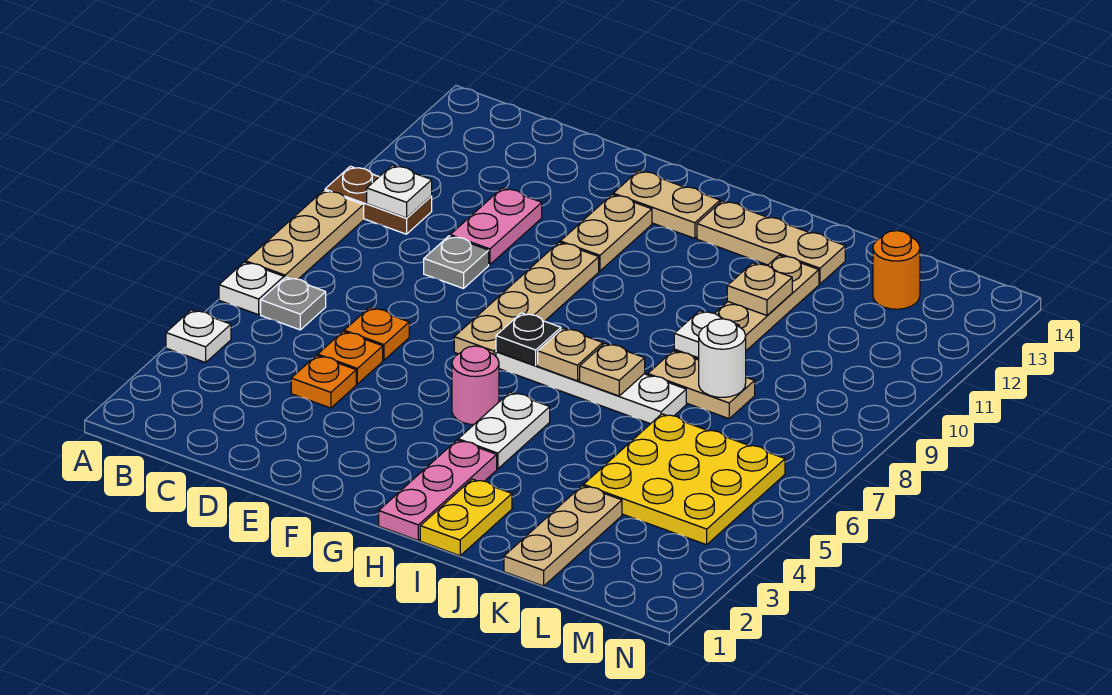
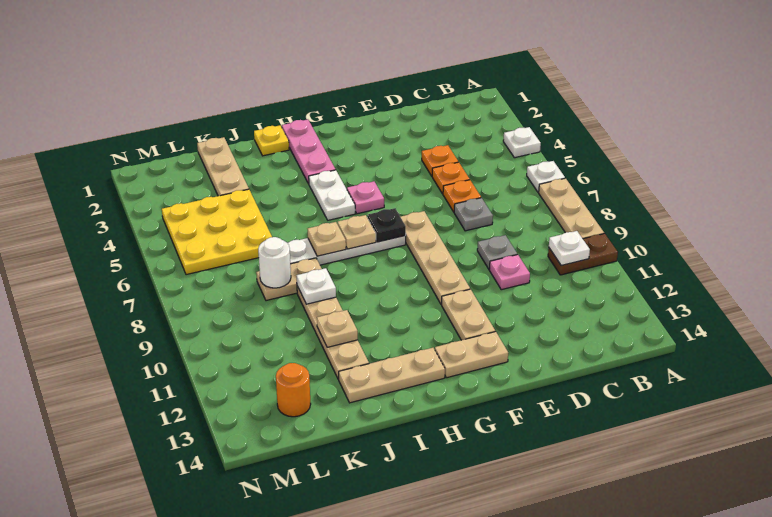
grey plate B6 level 1 -> grey plate D7 level 1
pink plate D10:D11 level 1 -> pink plate D10 level 1
pink round brick G5 level 1 -> pink plate G5 level 1
yellow plate I1:I2 level 1 -> yellow plate I1 level 1

